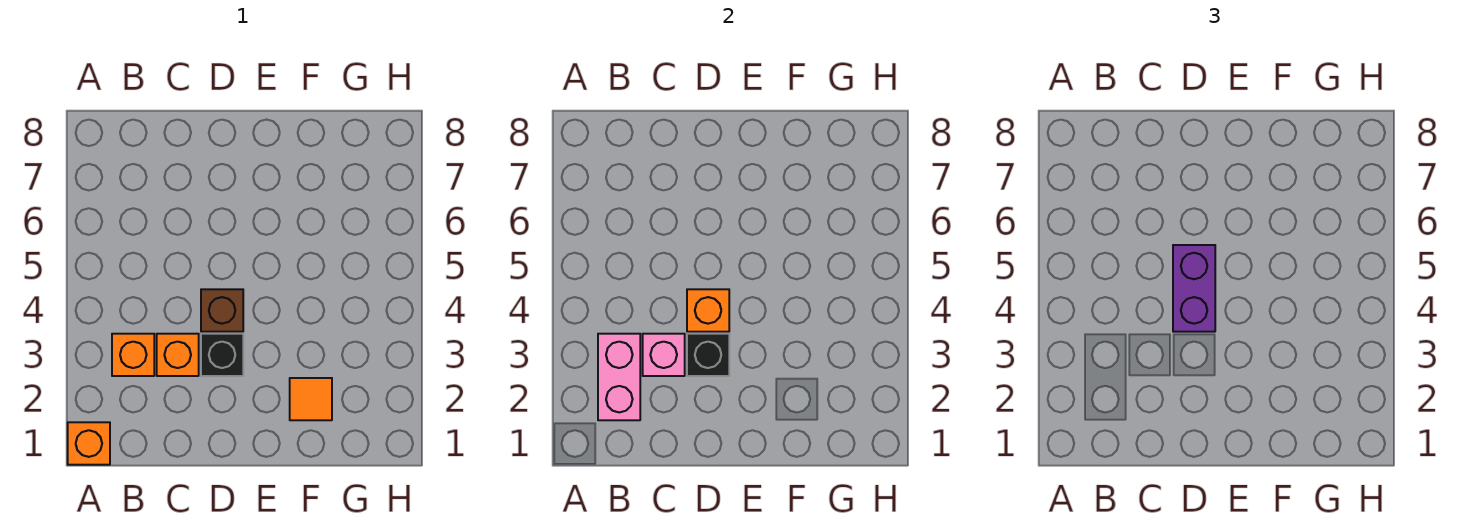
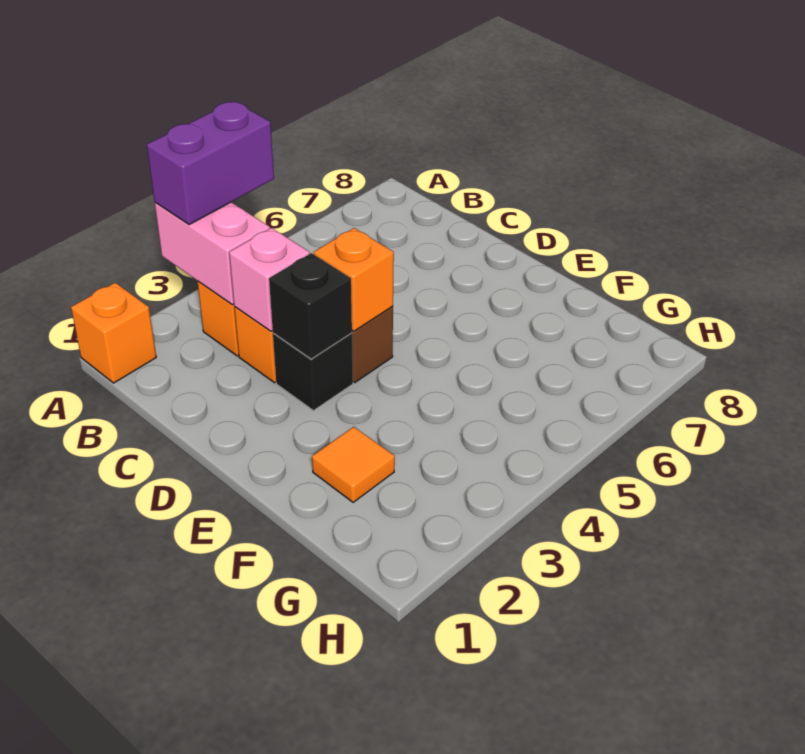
pink brick B2:B3 level 2 -> pink brick A3:B3 level 2
purple brick D4:D5 level 3 -> purple brick A3:A4 level 3

